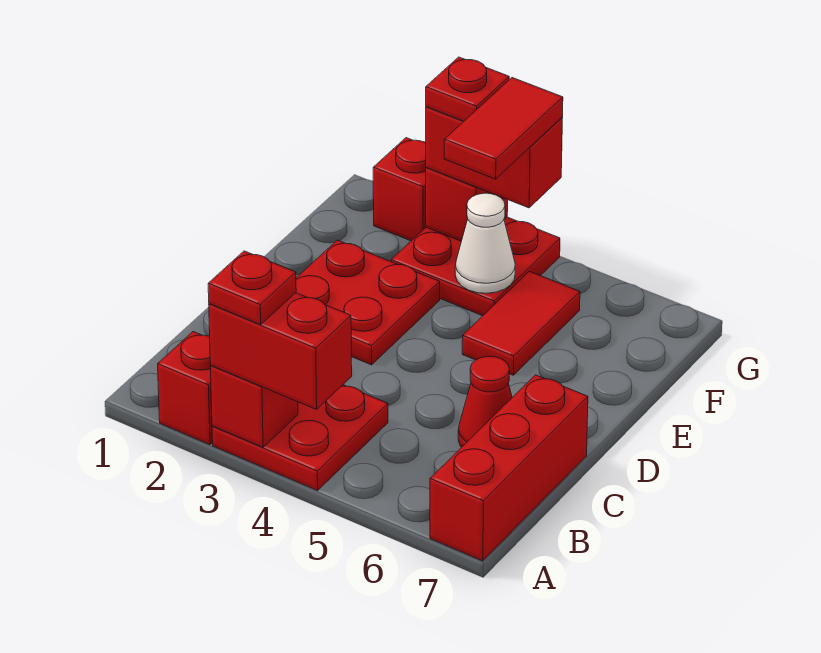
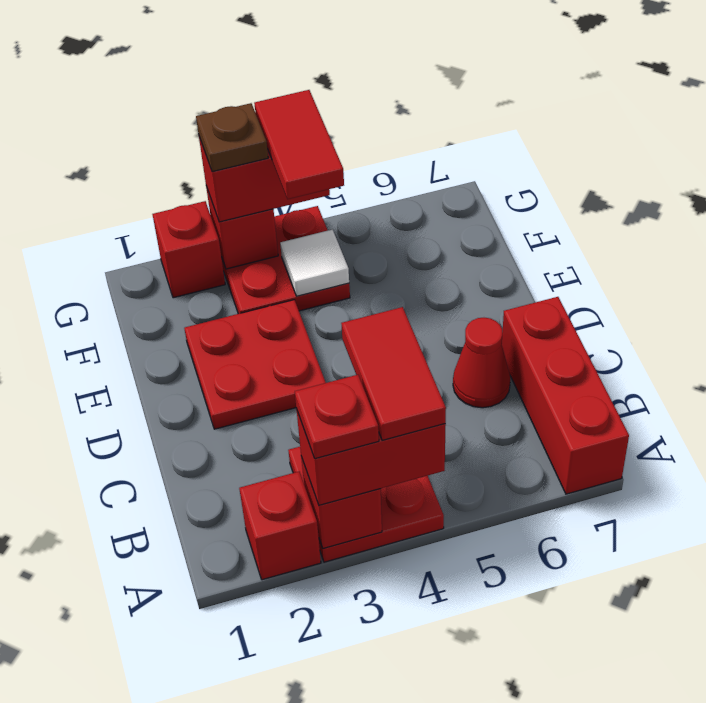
red tile E5:F5 level 1 -> red tile A4:B4 level 4
white cone F4 level 2 -> white tile F4 level 2
red plate G3 level 4 -> brown plate G3 level 4

